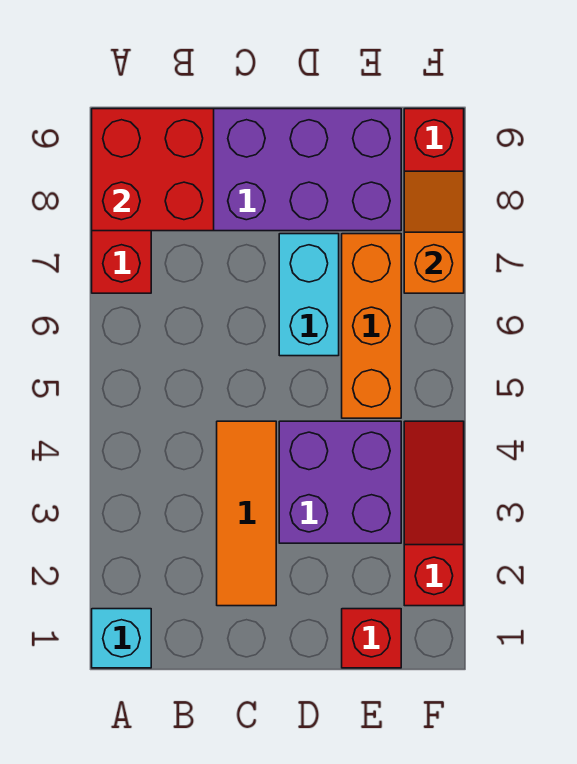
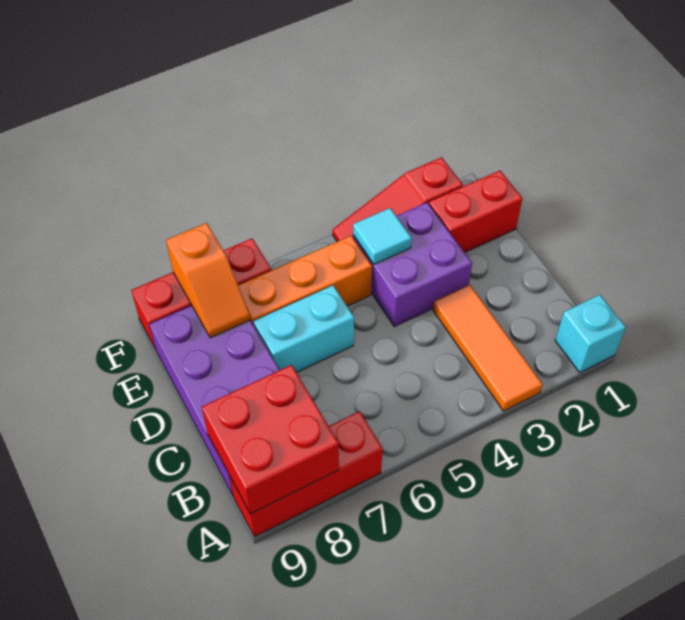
orange tile C2:C4 level 1 -> orange tile A3:C3 level 1
red brick E1 level 1 -> red brick E1:E2 level 1
none -> cyan tile E4 level 2
orange slope F7:F8 level 2 top 7 -> orange slope E8:F8 level 2 top F

